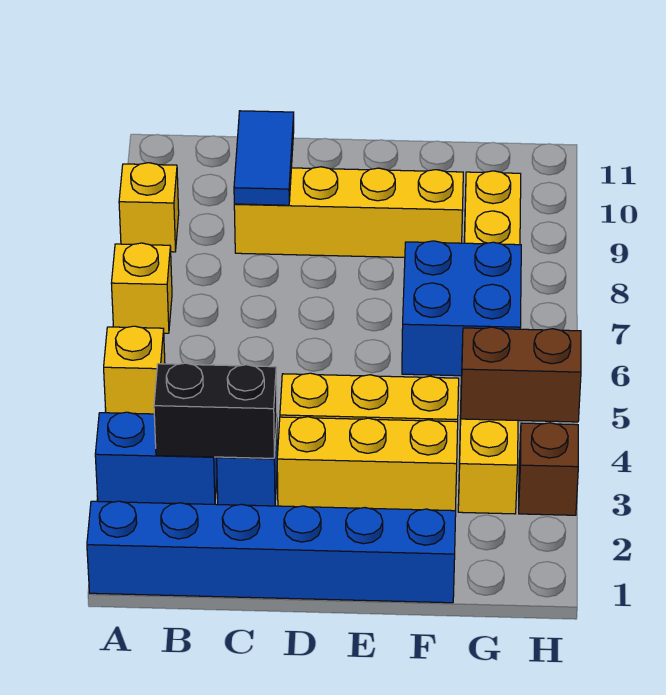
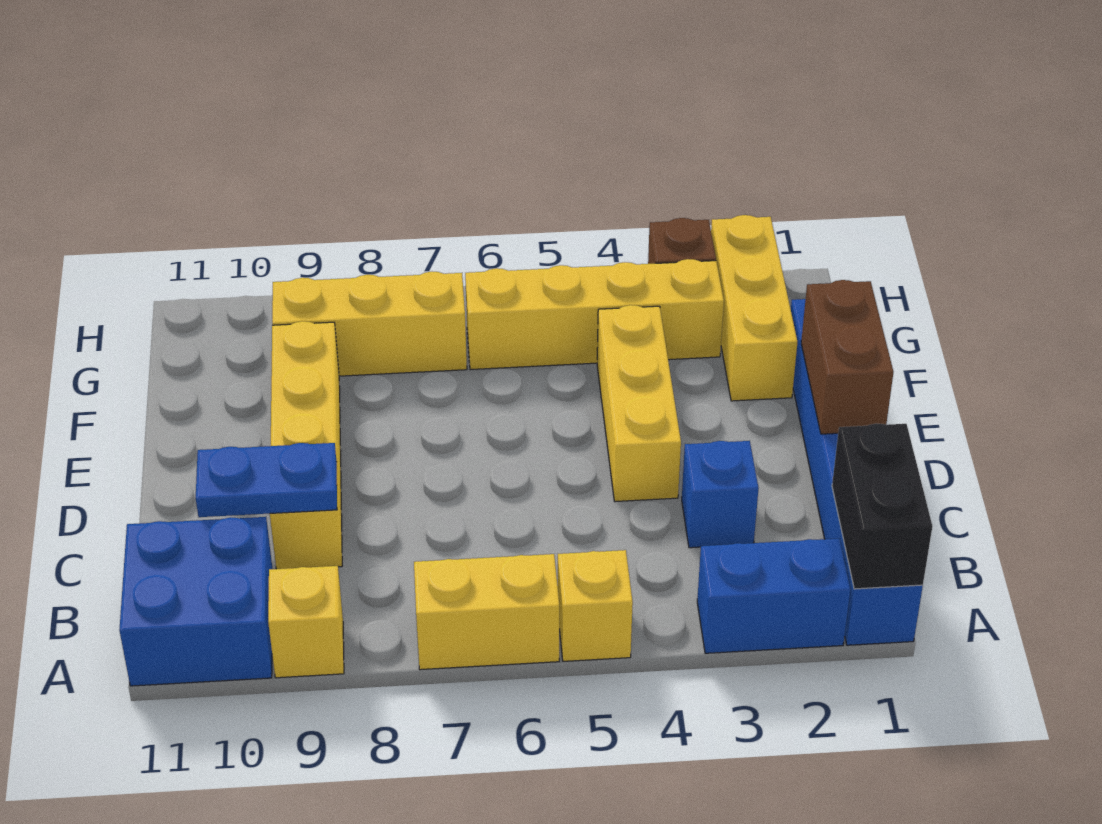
blue brick A3:B3 level 1 -> blue brick A2:A3 level 1
yellow brick A7 level 1 -> yellow brick A6:A7 level 1
black brick B3:C3 level 2 -> black brick A1:B1 level 2
blue tile C9:C10 level 2 -> blue plate C9:C10 level 2
yellow brick D3:F3 level 1 -> yellow brick F2:H2 level 1
blue brick F5:G6 level 2 -> blue brick A10:B11 level 1
brown brick G4:H4 level 2 -> brown brick D1:E1 level 2

